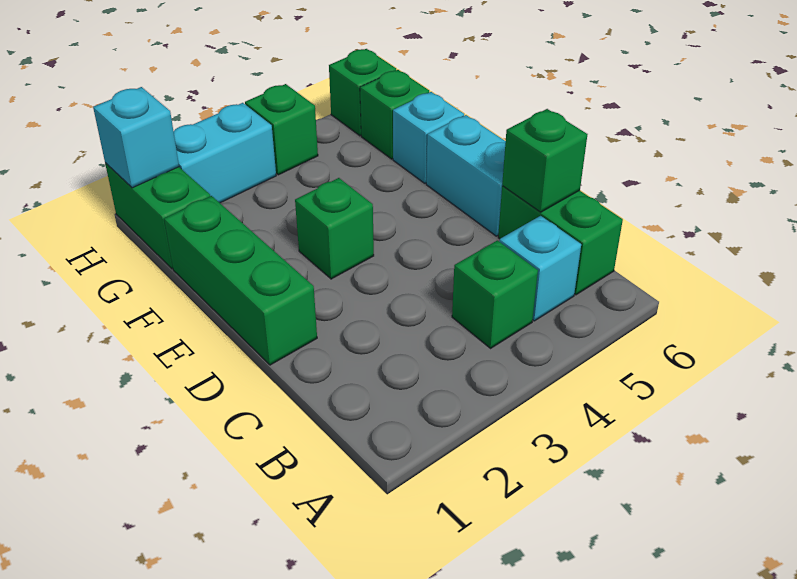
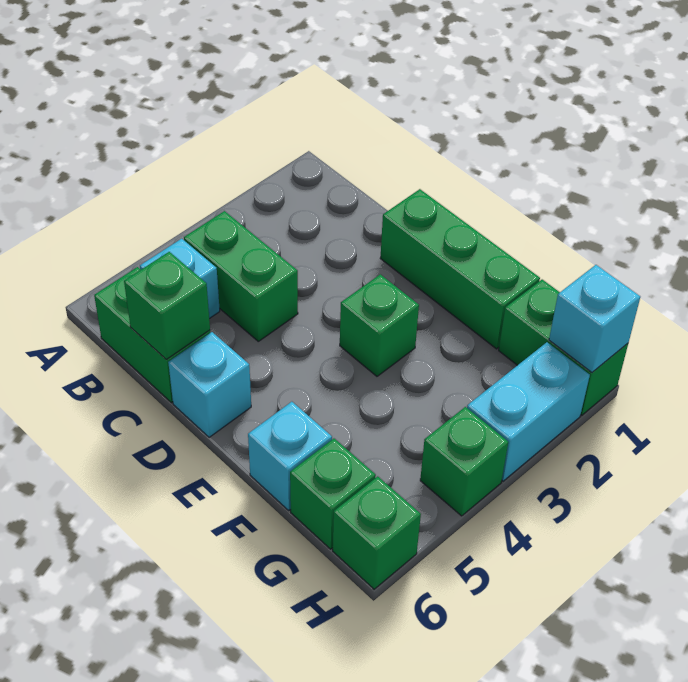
green brick B4 level 1 -> green brick B4:C4 level 1
cyan brick D6:E6 level 1 -> cyan brick D6 level 1

